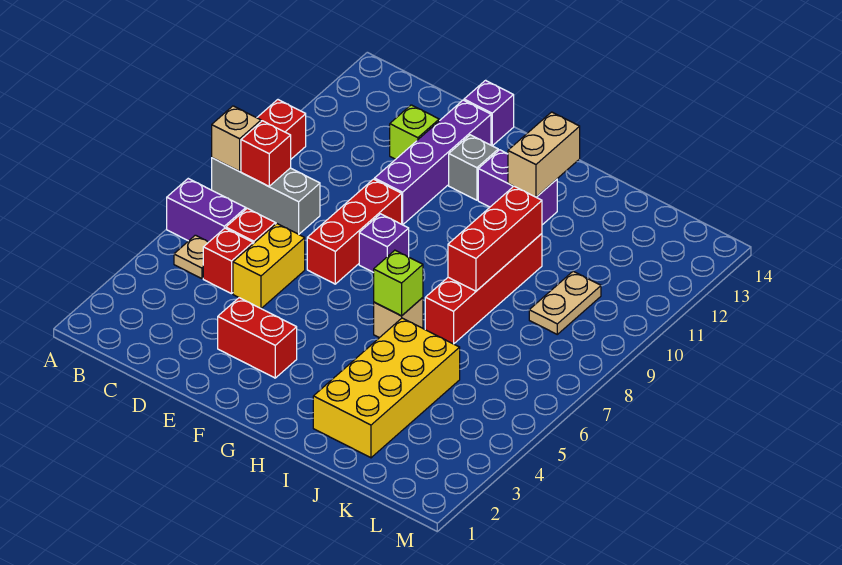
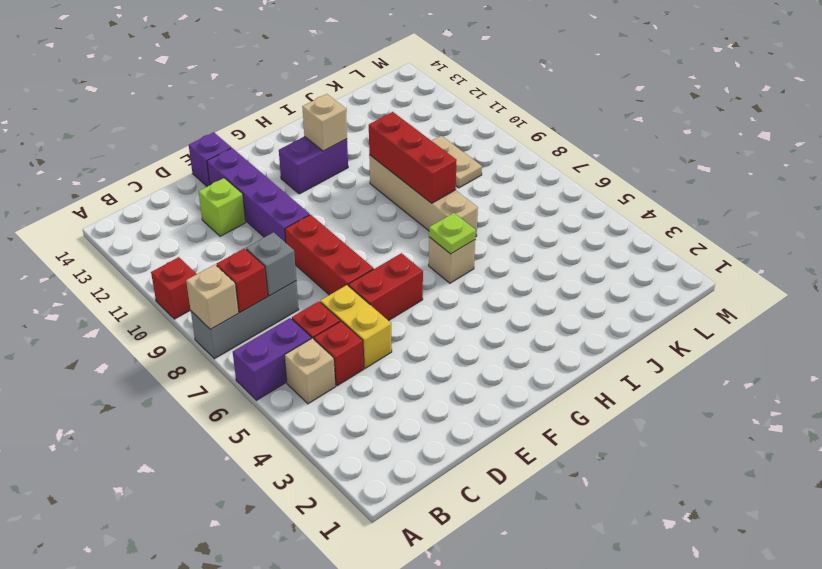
tan plate B5 level 1 -> tan brick B5 level 1
red brick E3:F3 level 1 -> red brick E6:F6 level 1
purple brick F8 level 1 -> none
grey brick F12 level 1 -> grey brick C8 level 2
lime brick H6 level 2 -> lime plate H6 level 2
tan brick H12:H13 level 2 -> tan brick H12 level 2
yellow brick I2:J5 level 1 -> none
red brick I7:I10 level 1 -> tan brick I7:I10 level 1

